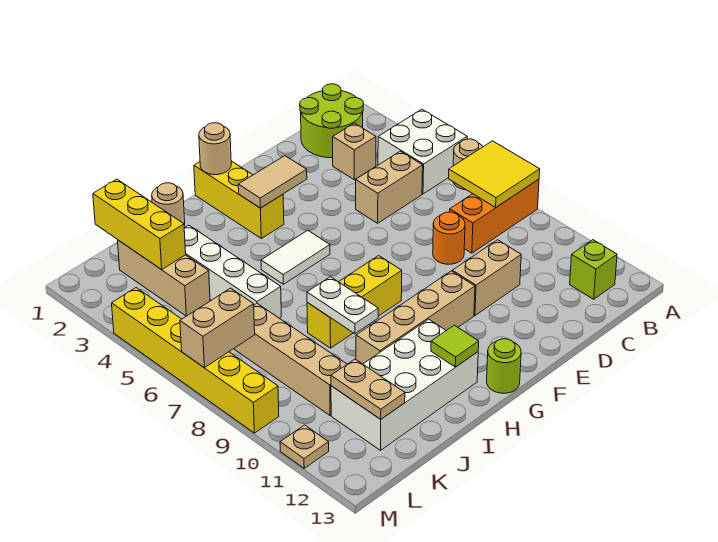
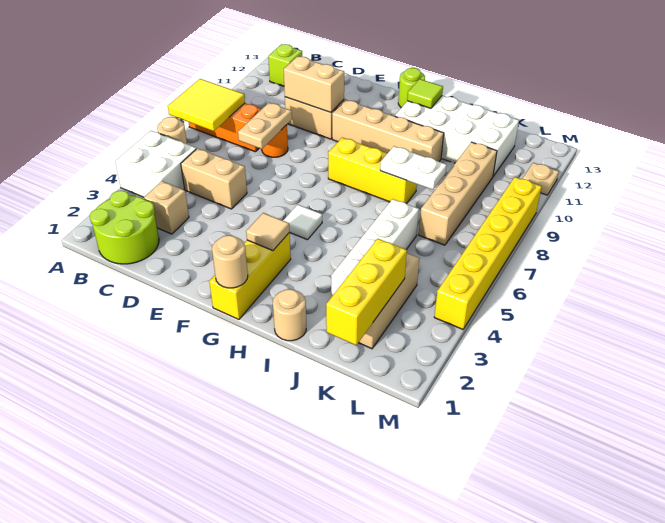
tan tile F3:G3 level 2 -> tan tile G3 level 2
white tile G5:H5 level 1 -> white tile G5 level 1
white plate I8:I9 level 2 -> white plate I8:J8 level 2
tan plate K11:K12 level 2 -> tan plate D7:D8 level 2
tan brick L7:M7 level 2 -> tan brick D10:E10 level 2

